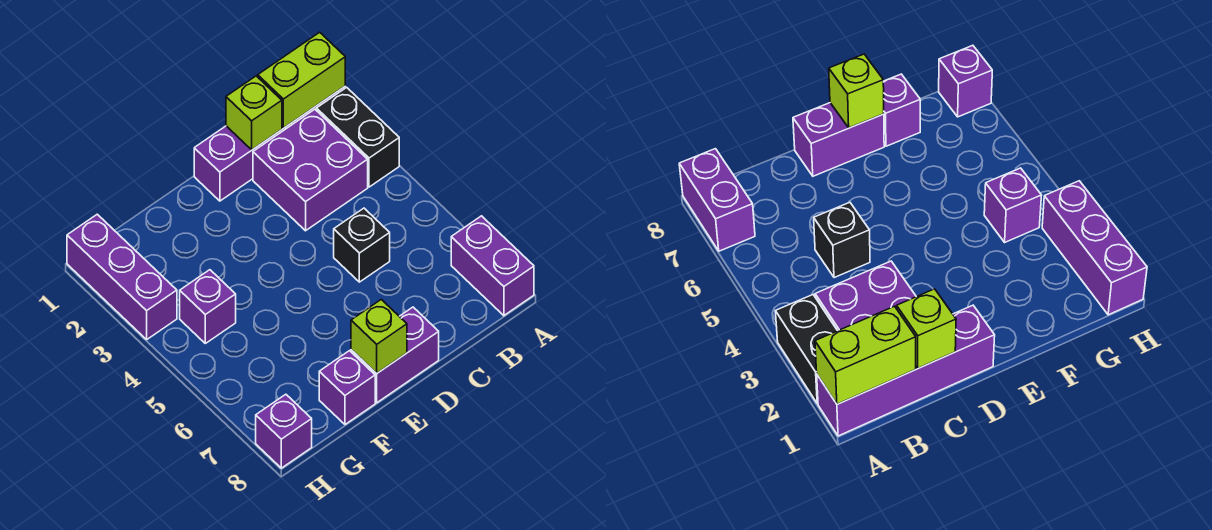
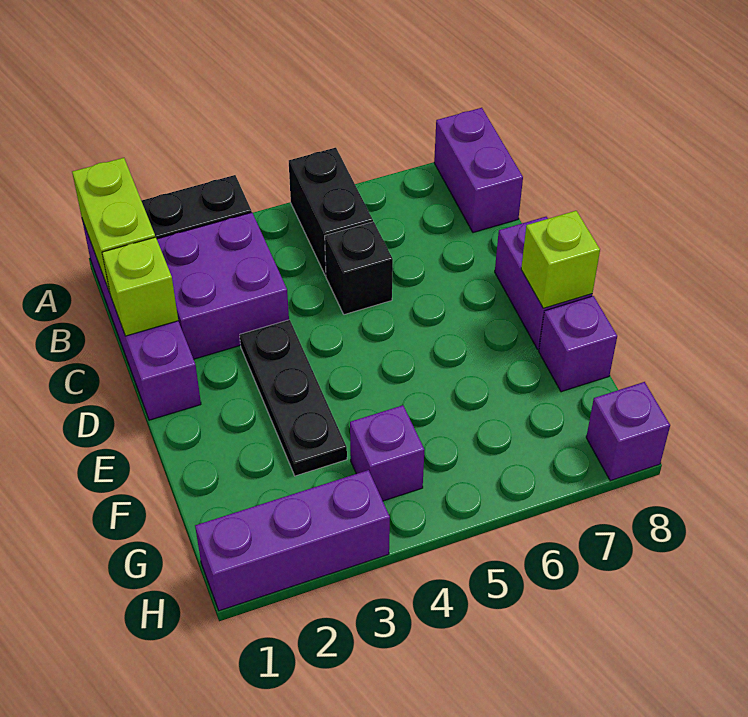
none -> black brick A5:B5 level 1
purple brick A7:A8 level 1 -> purple brick A8:B8 level 1
none -> black plate D3:F3 level 1

